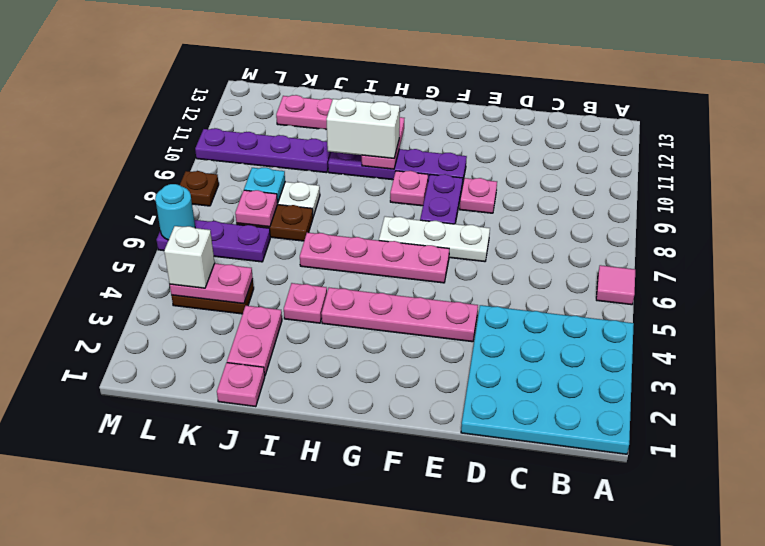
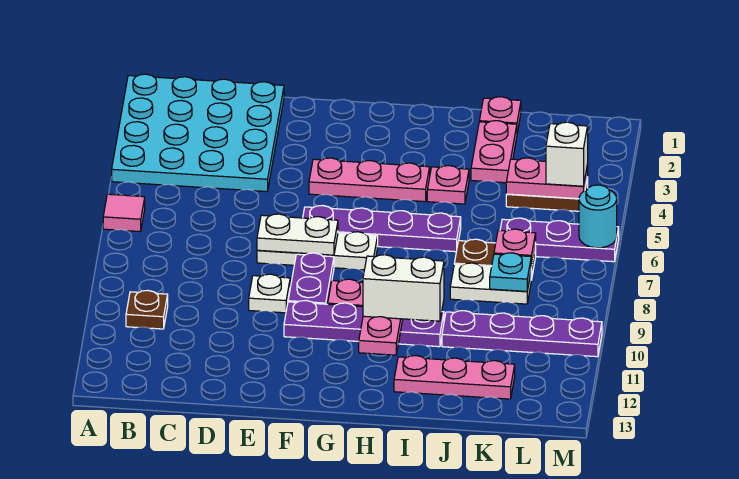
pink plate E4:H4 level 1 -> pink plate F4:H4 level 1
none -> white plate E7:F7 level 2
pink plate E9 level 1 -> white plate E9 level 1
pink plate F6:I6 level 1 -> purple plate F6:I6 level 1
brown plate M8 level 1 -> brown plate B10 level 1

